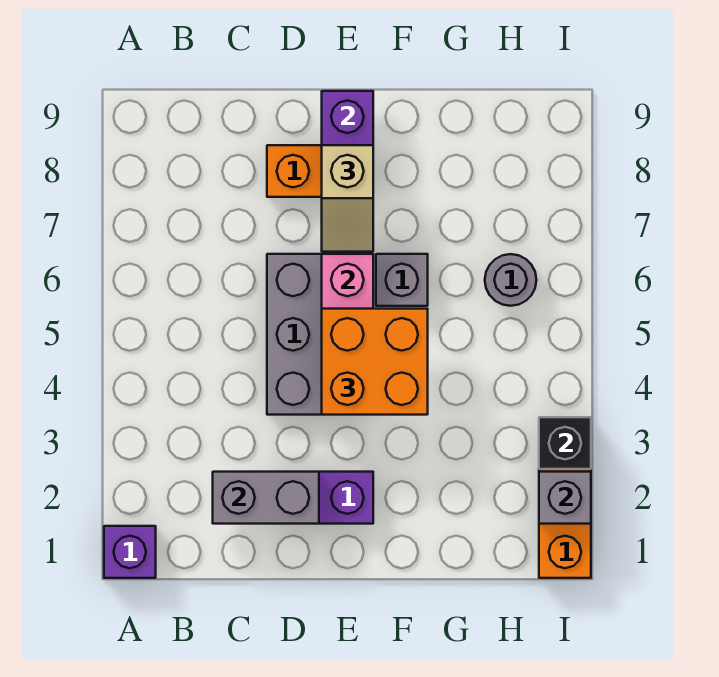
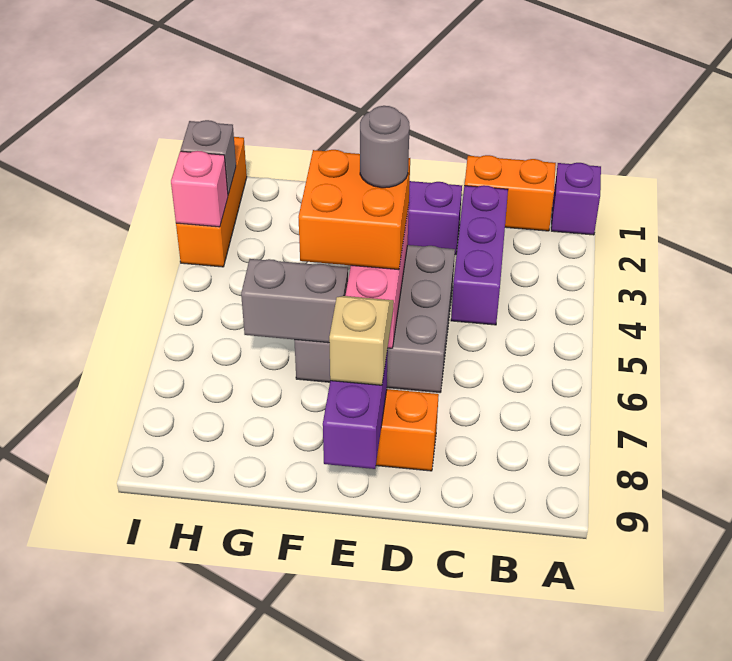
none -> orange brick B1:C1 level 1
none -> purple brick C2:C4 level 1
grey brick C2:D2 level 2 -> grey brick F6:G6 level 2
grey round brick H6 level 1 -> grey round brick E4 level 4
black brick I3 level 2 -> pink brick I3 level 2

